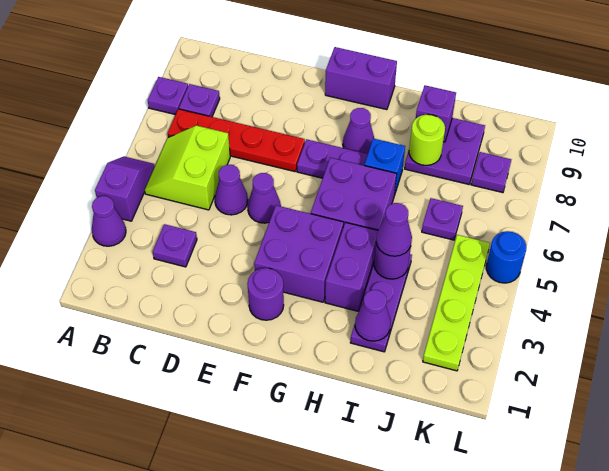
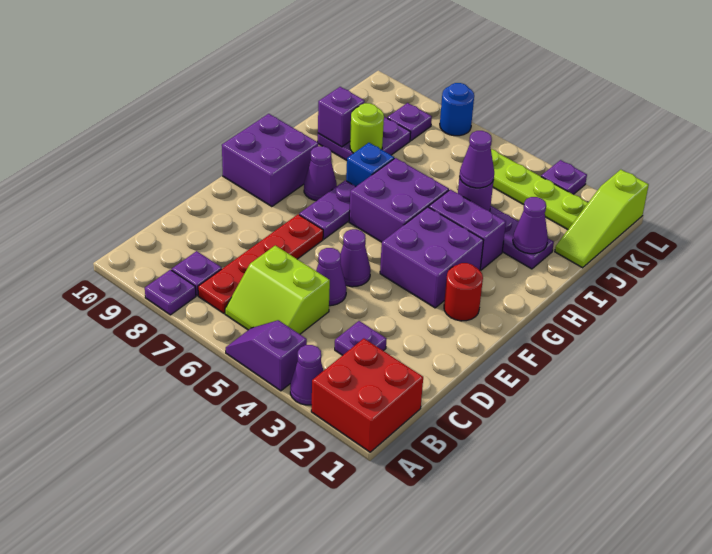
none -> red brick A1:B2 level 1
purple round brick F2 level 1 -> red round brick F2 level 1
purple brick F10:G10 level 1 -> purple brick F9:G10 level 1
none -> lime slope J1:L1 level 1 top L
purple plate J6 level 1 -> purple plate L3 level 1
blue round brick L5 level 1 -> blue round brick L7 level 1

